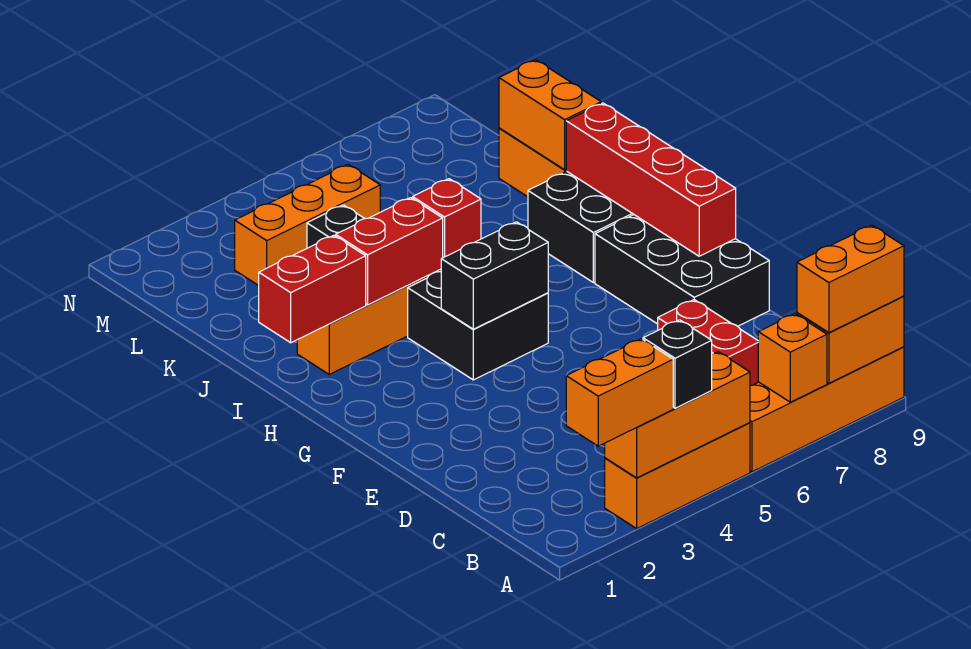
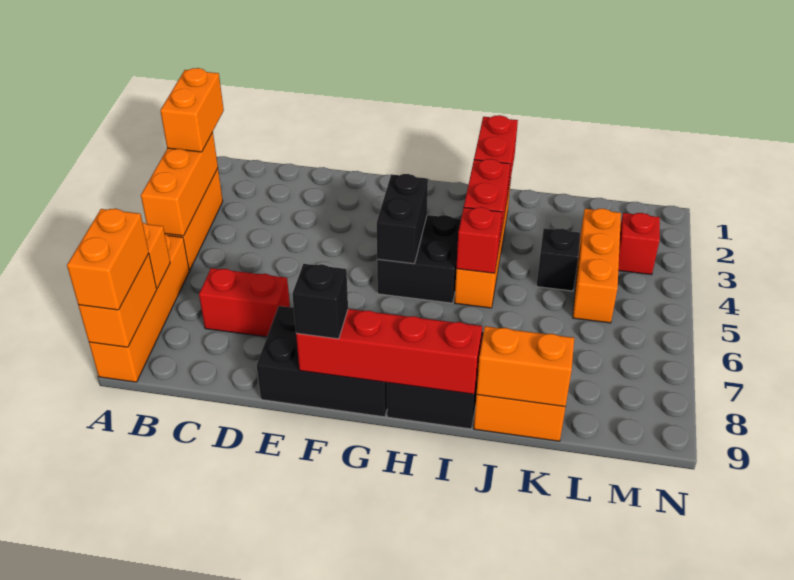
black brick A4 level 3 -> black brick F9 level 3
none -> red brick M3 level 1

